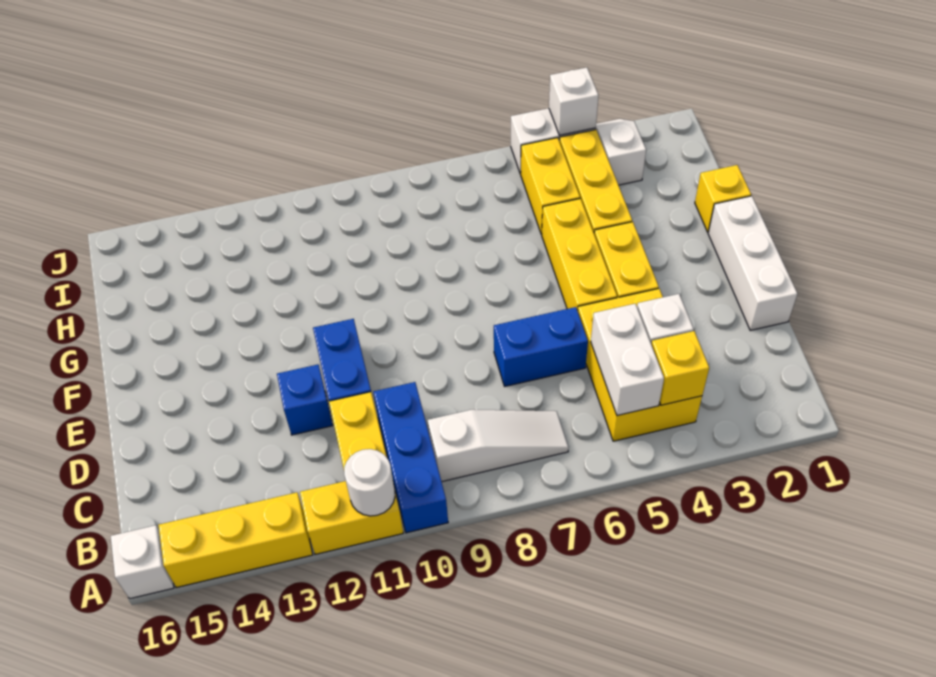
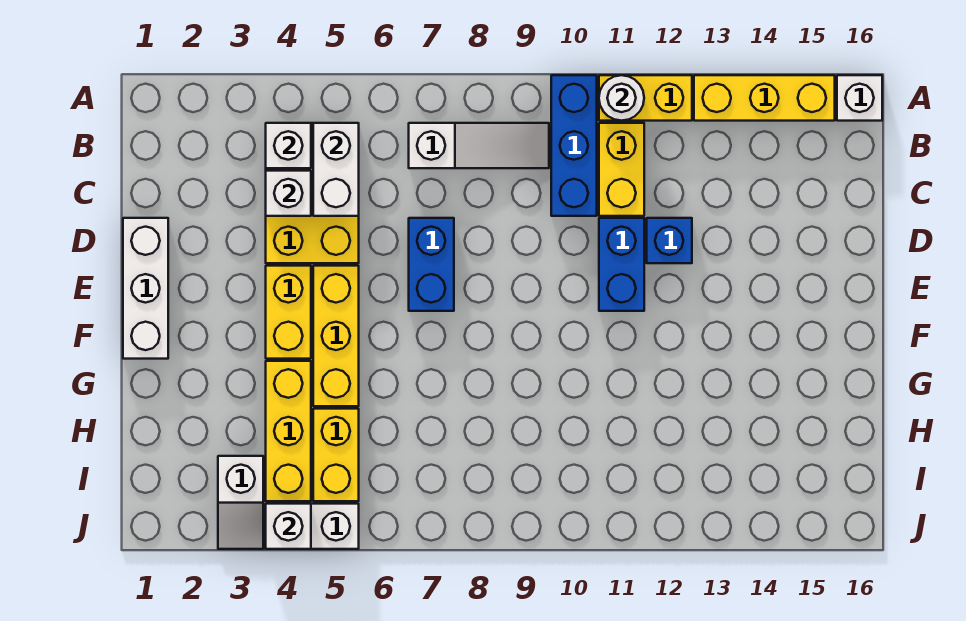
yellow brick B4 level 2 -> white brick B4 level 2
white slope B7:B9 level 1 top 9 -> white slope B7:B9 level 1 top 7
blue brick D6:D7 level 1 -> blue brick D7:E7 level 1
yellow brick G1 level 1 -> none

